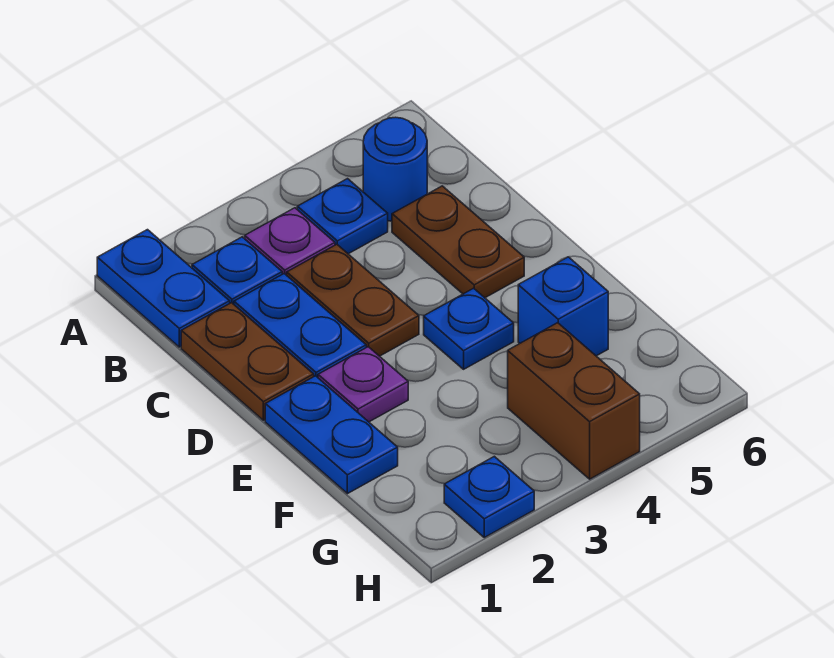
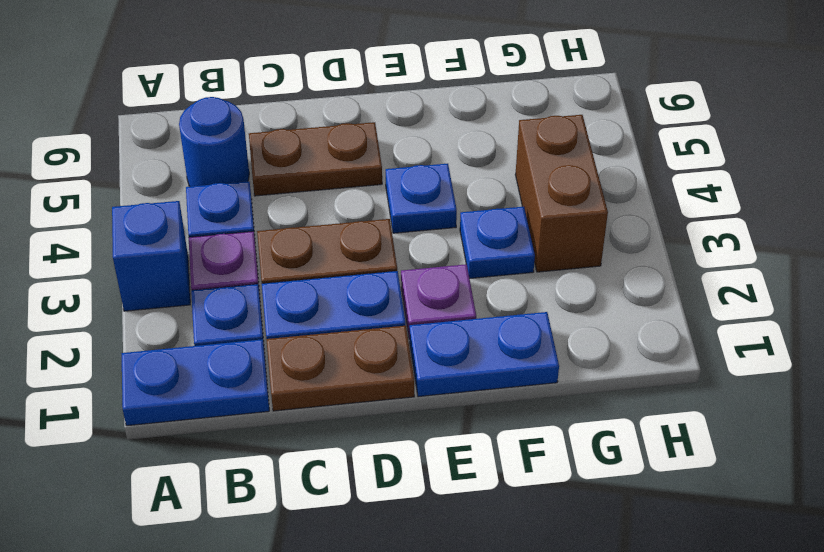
blue brick F5 level 1 -> blue brick A3 level 1
brown brick G4:H4 level 1 -> brown brick G3:G4 level 1
blue plate H2 level 1 -> blue plate F3 level 1

